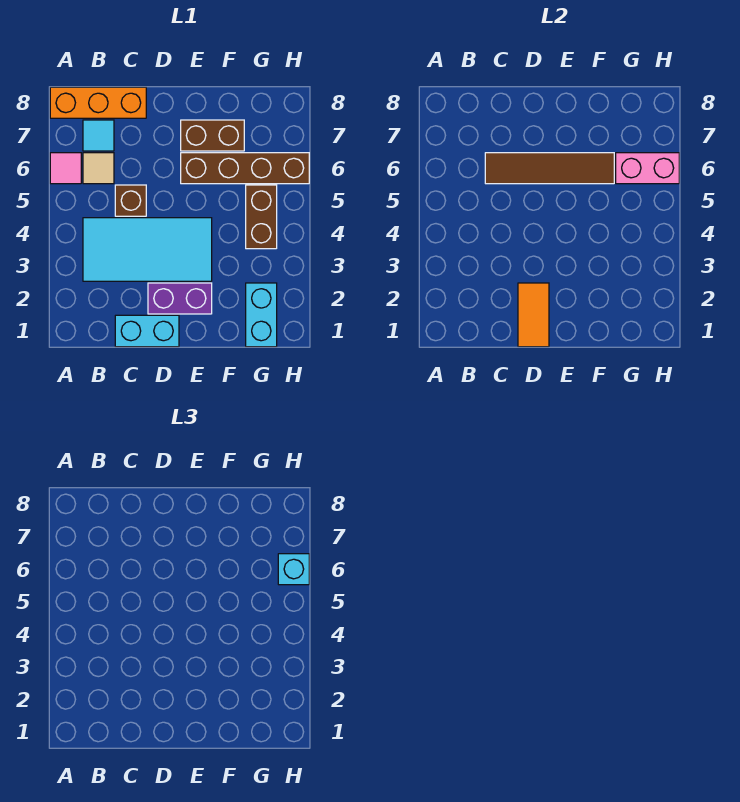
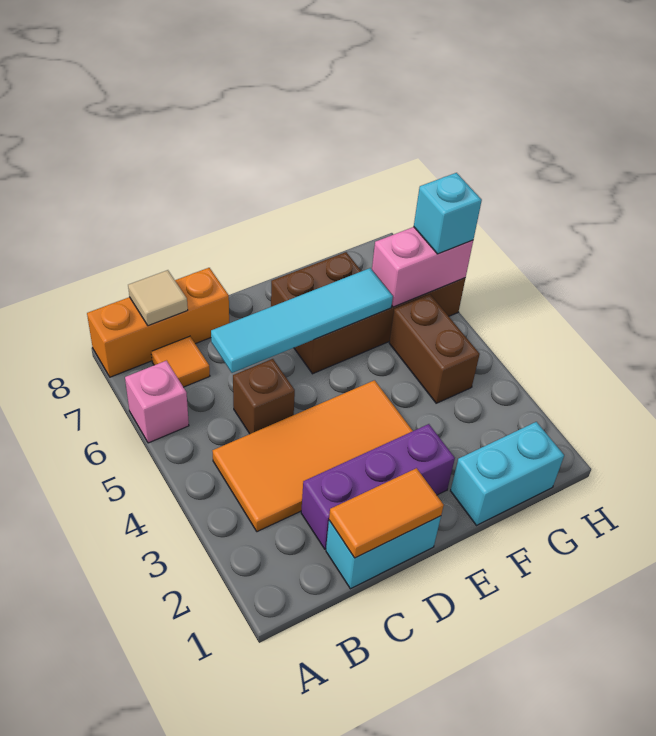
pink tile A6 level 1 -> pink brick A6 level 1
cyan tile B3:E4 level 1 -> orange tile B3:E4 level 1
tan tile B6 level 1 -> tan tile B8 level 2
cyan tile B7 level 1 -> orange tile B7 level 1
brown tile C6:F6 level 2 -> cyan tile C6:F6 level 2
orange tile D1:D2 level 2 -> orange tile C1:D1 level 2
purple brick D2:E2 level 1 -> purple brick C2:E2 level 1
cyan brick G1:G2 level 1 -> cyan brick F1:G1 level 1

